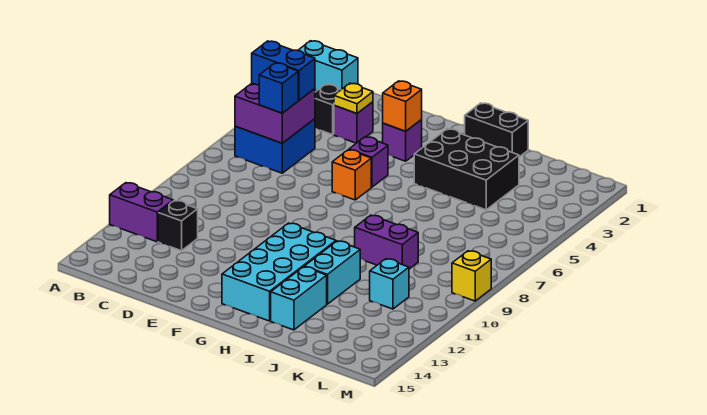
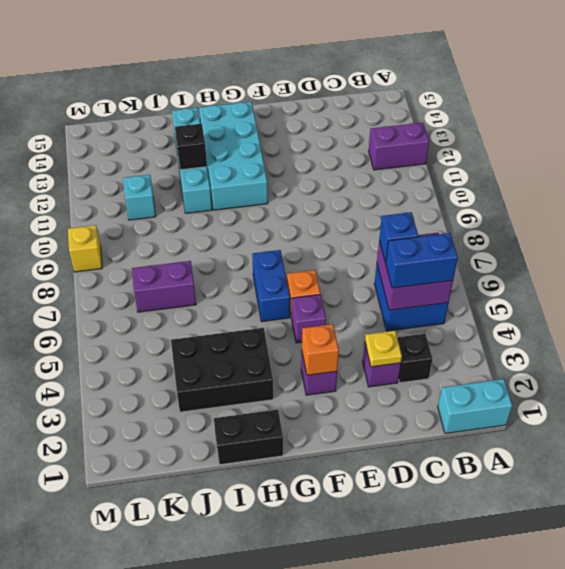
black brick C12 level 1 -> black brick I12 level 2
none -> blue brick G6:G7 level 1
purple brick I9:J9 level 1 -> purple brick J7:K7 level 1

